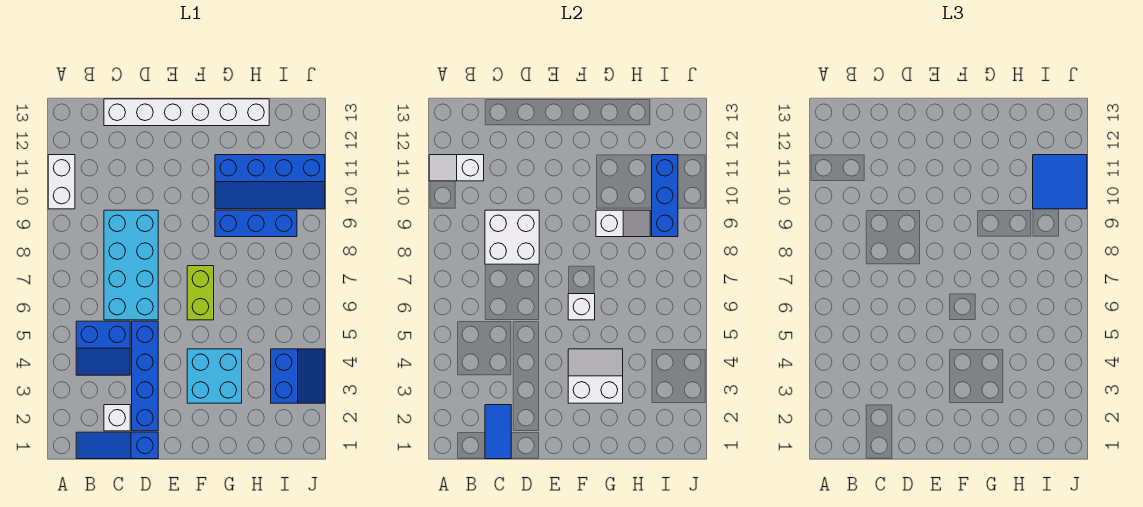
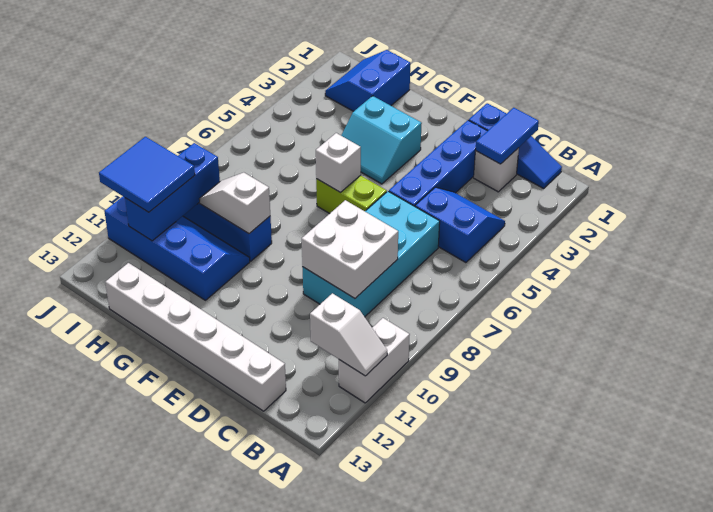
cyan brick F3:G4 level 1 -> cyan slope F3:G4 level 1 top 3
white slope F3:G4 level 2 top 3 -> none
lime brick F6:F7 level 1 -> lime brick E6:F6 level 1
blue slope I3:J4 level 1 top I -> blue slope H1:I2 level 1 top H

